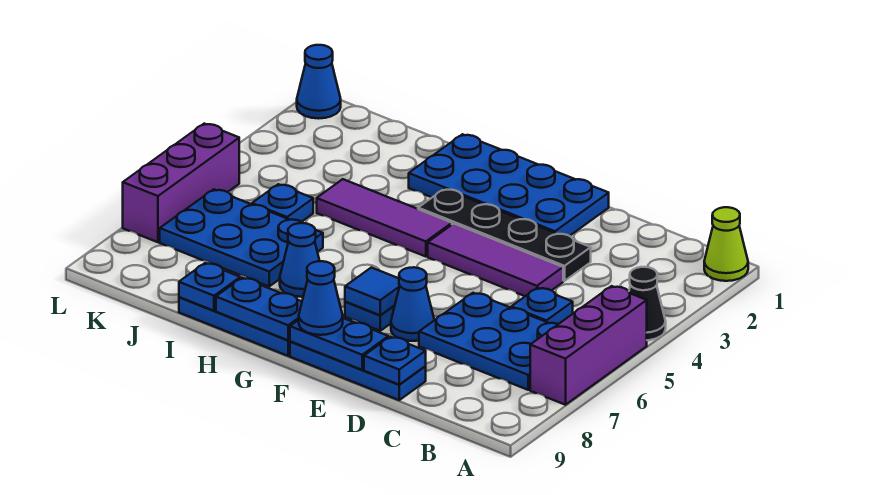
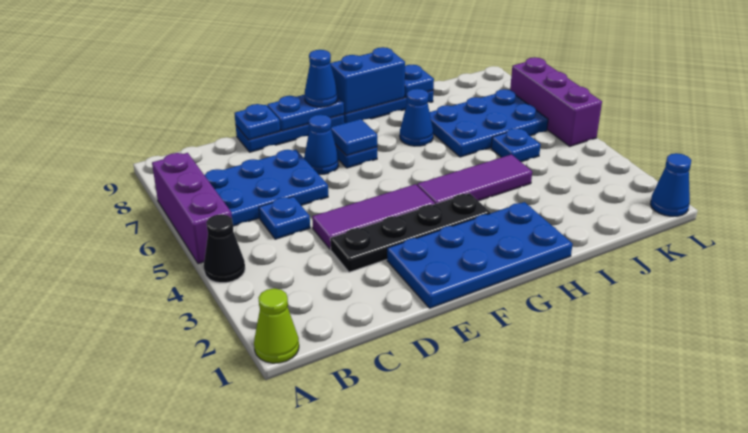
blue plate G9:H9 level 2 -> blue brick G9:H9 level 2

